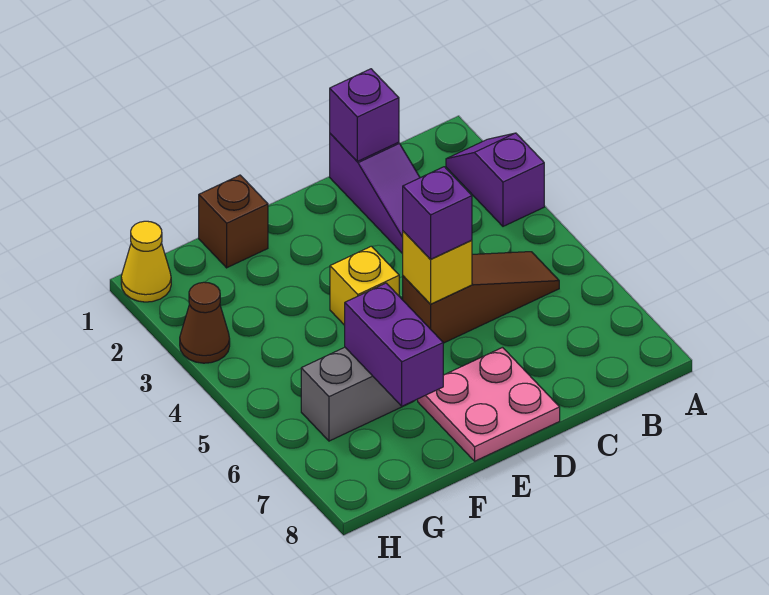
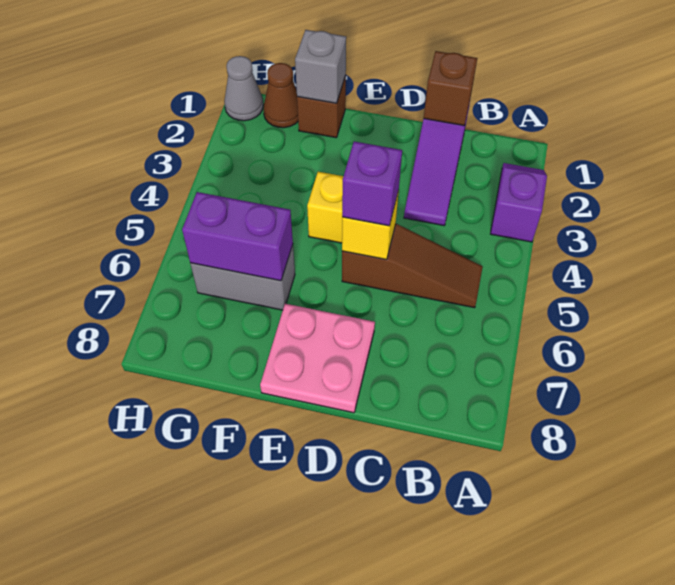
purple brick C1 level 2 -> brown brick C1 level 2
none -> grey brick F1 level 2
purple brick F6:F7 level 2 -> purple brick F6:G6 level 2
yellow cone H1 level 1 -> grey cone H1 level 1
brown cone H3 level 1 -> brown cone G1 level 1

